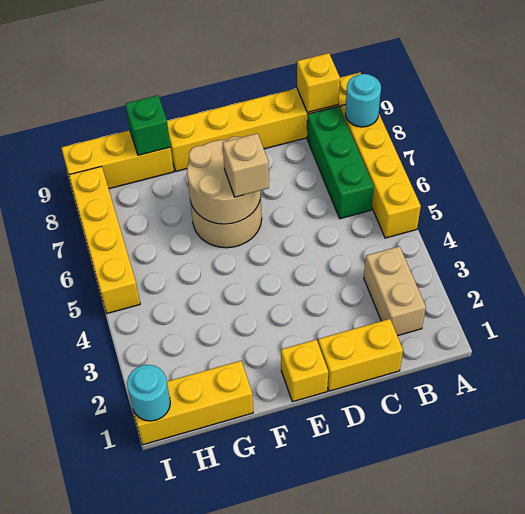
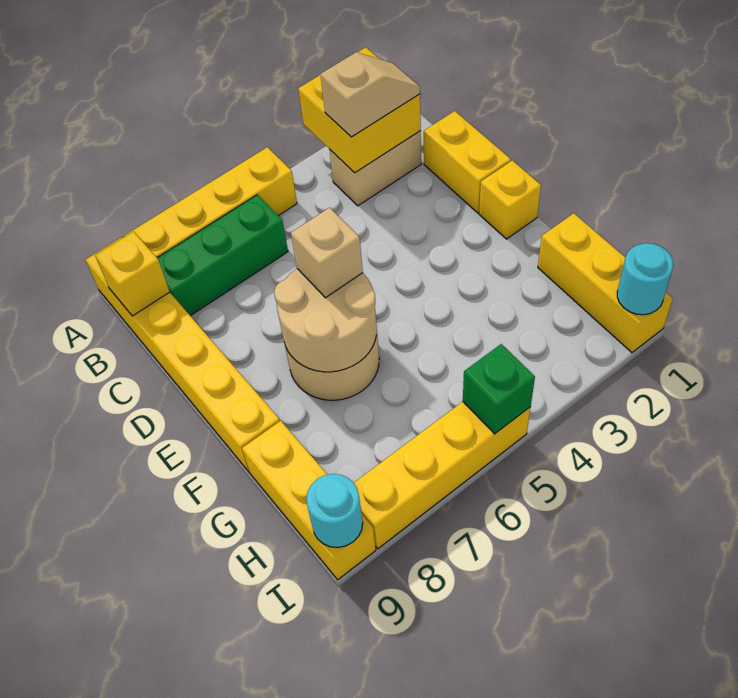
none -> yellow brick A2:B3 level 2
cyan round brick A8 level 2 -> cyan round brick I9 level 2
none -> tan slope B2:B3 level 3 top 3
green brick G9 level 2 -> green brick I5 level 2

